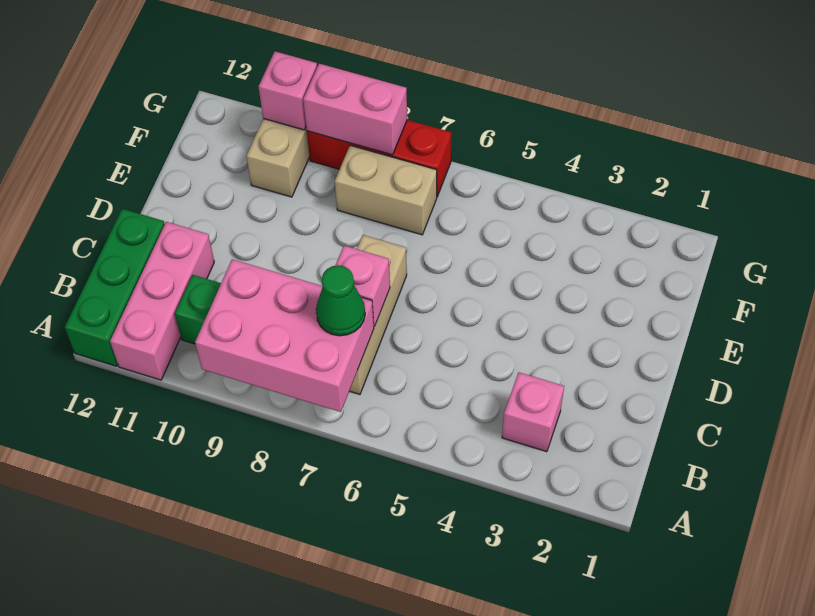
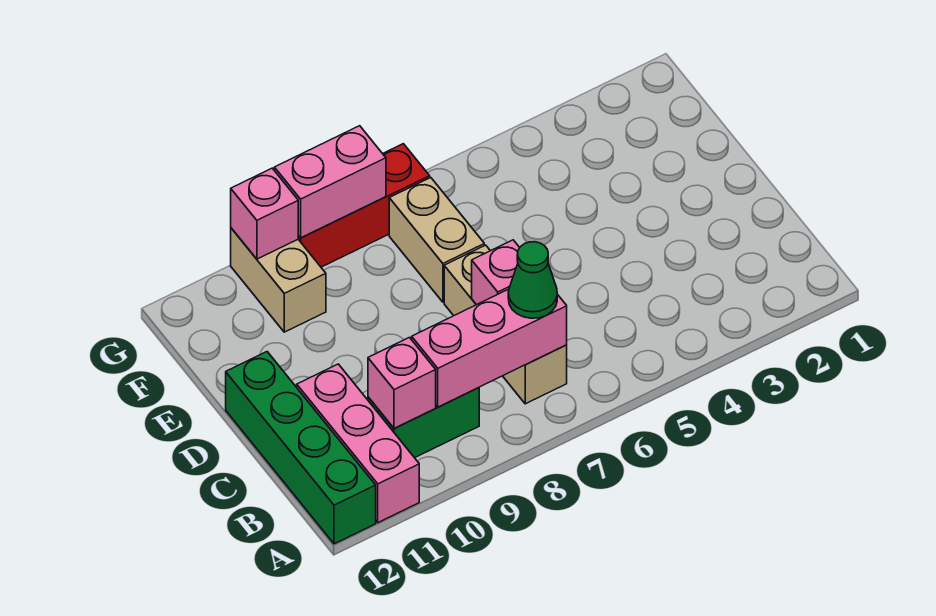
pink brick A7:B9 level 2 -> pink brick B7:B9 level 2
green brick A12:C12 level 1 -> green brick A12:D12 level 1
pink brick B3 level 1 -> pink brick B10 level 2
tan brick F7:F8 level 1 -> tan brick E7:F7 level 1

